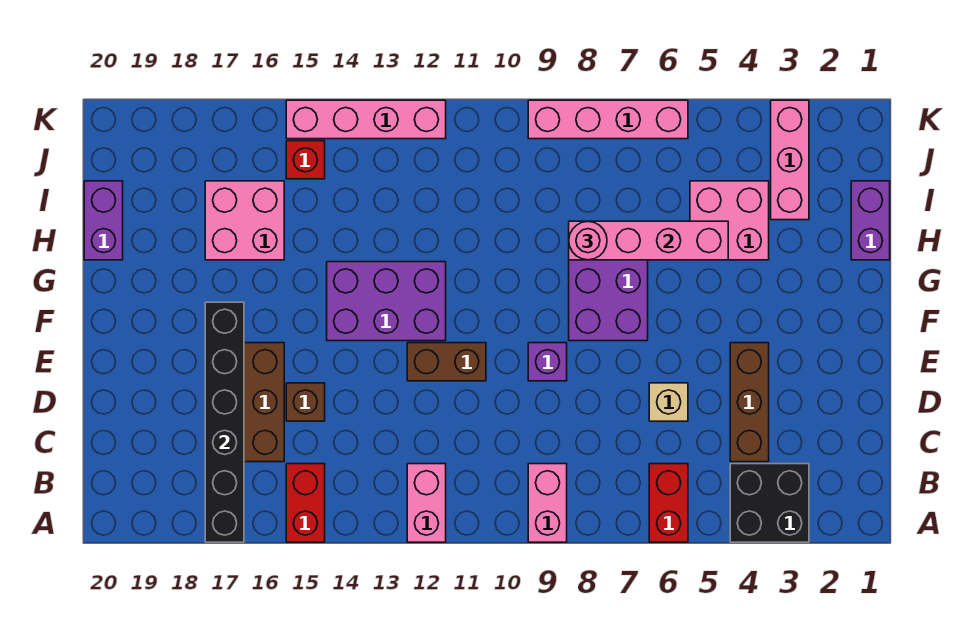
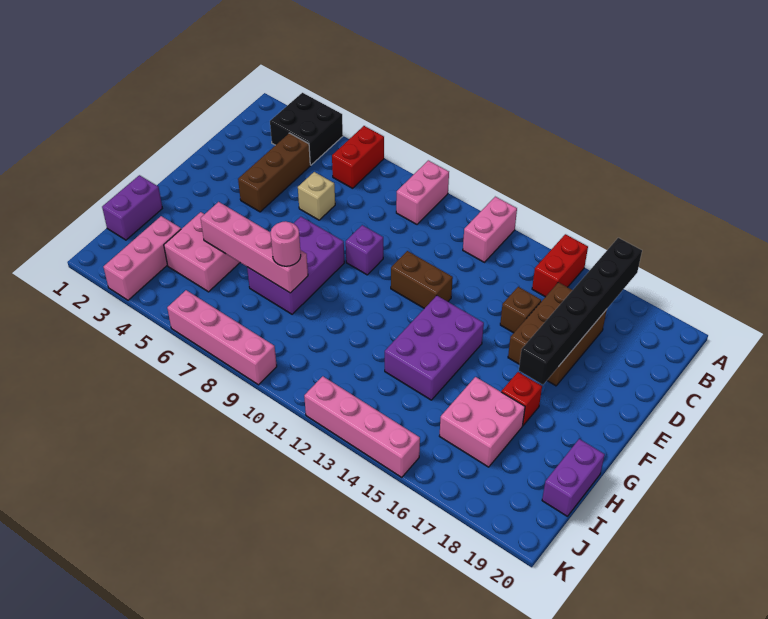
purple brick F12:G14 level 1 -> purple brick F13:H14 level 1
red brick J15 level 1 -> red brick G17 level 1

